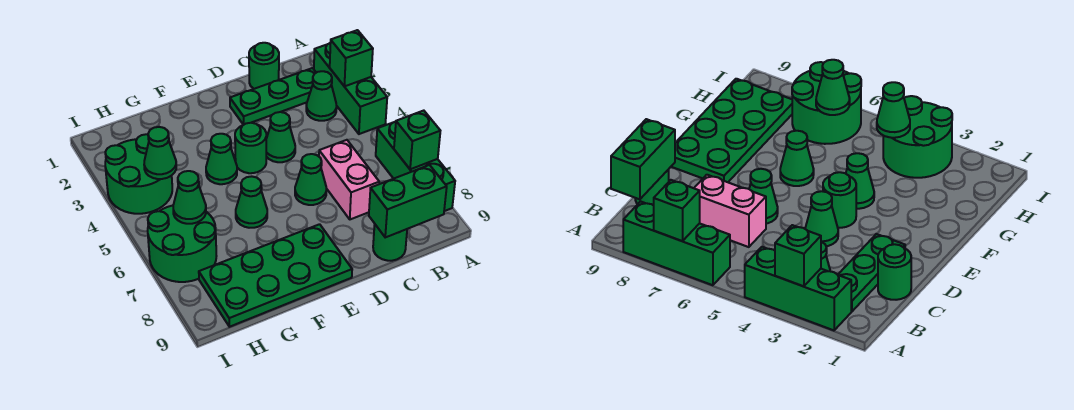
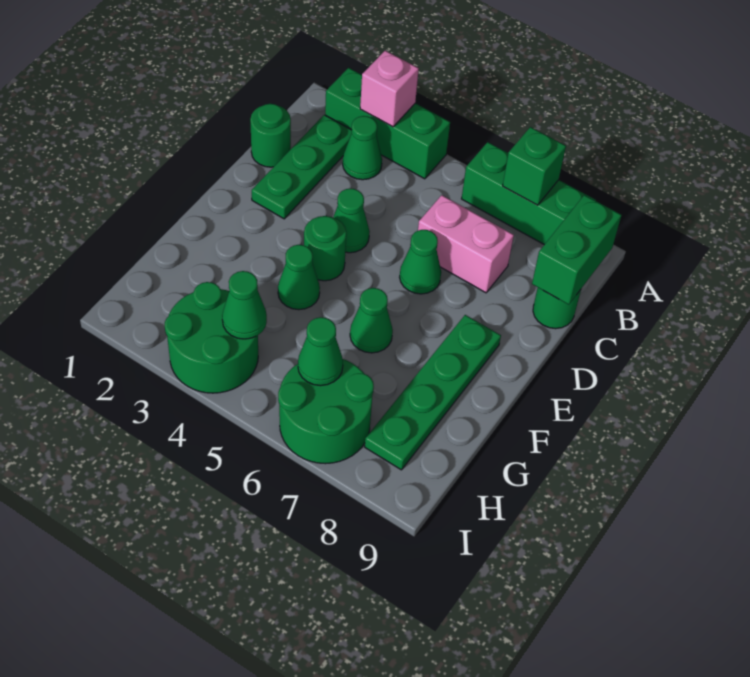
green brick A3 level 2 -> pink brick A3 level 2
green plate E8:H9 level 1 -> green plate E8:H8 level 1

